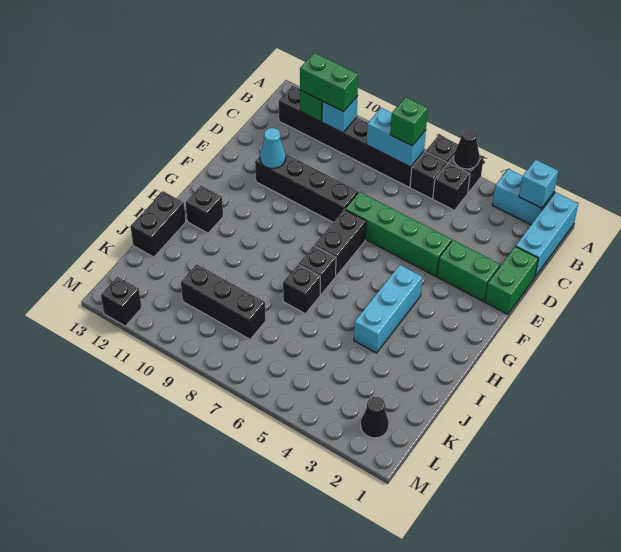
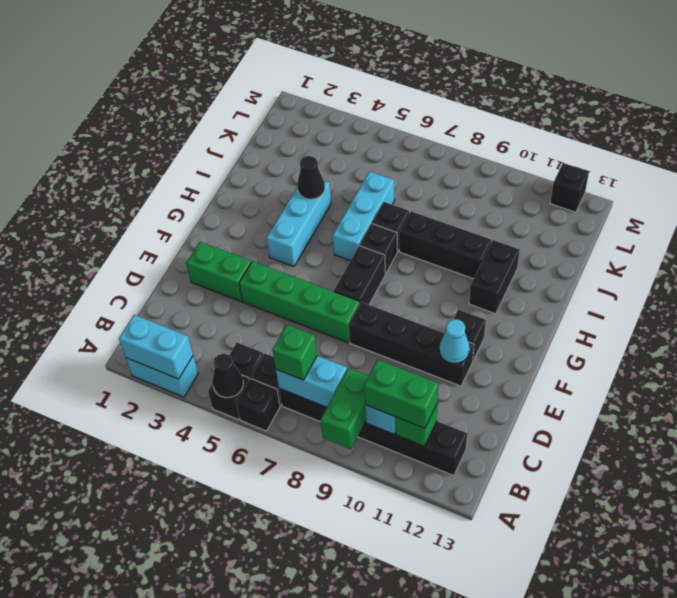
cyan brick A1:C1 level 1 -> cyan brick H6:J6 level 1
cyan brick A2 level 2 -> cyan brick A2:A3 level 2
green brick D1:E1 level 1 -> green brick A9:B9 level 2
black brick H12 level 1 -> black brick F11 level 1
black brick I13:J13 level 1 -> black brick H11:I11 level 1
black brick K8:K10 level 1 -> black brick I8:I10 level 1
black cone L2 level 1 -> black cone I4 level 2

